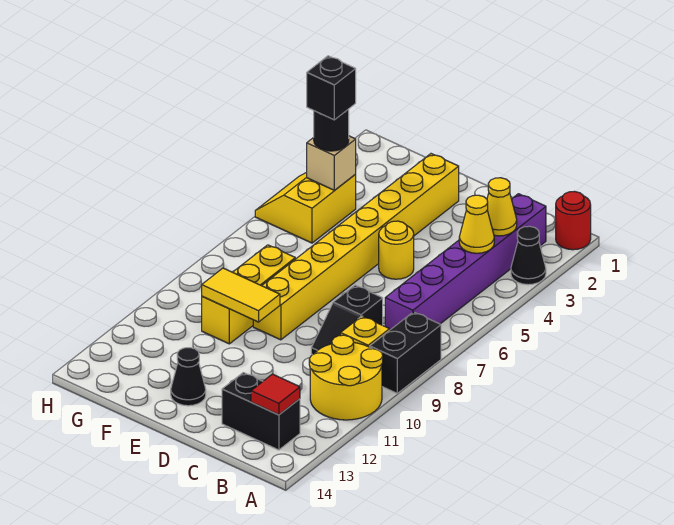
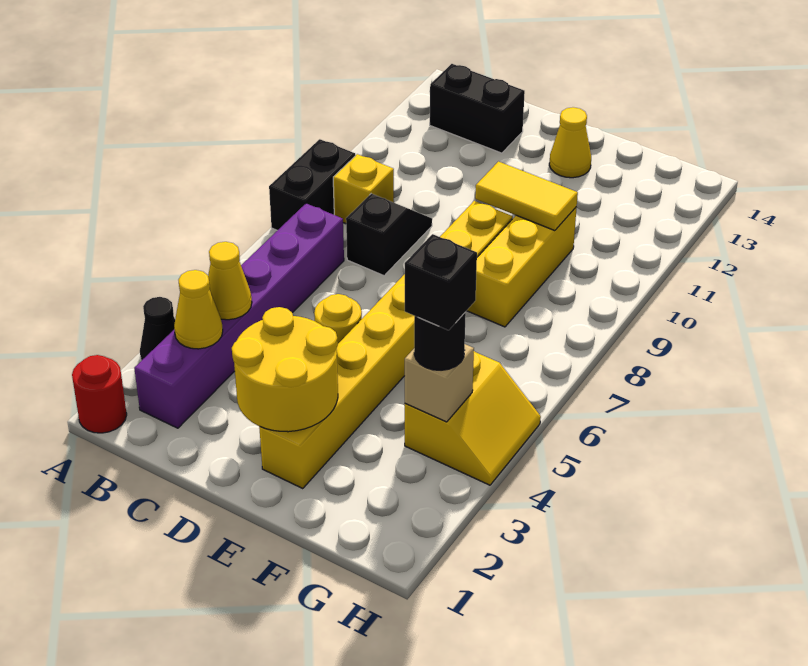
yellow round brick A10:B11 level 1 -> yellow round brick D2:E3 level 2
red tile B13 level 2 -> none
black cone E13 level 1 -> yellow cone E13 level 1

